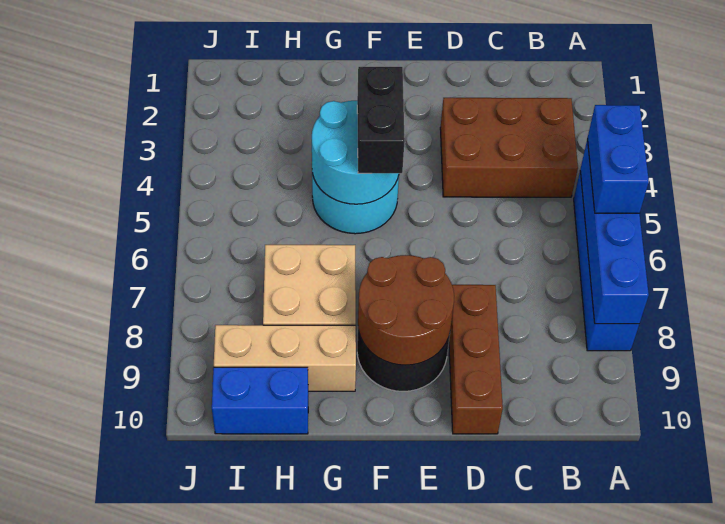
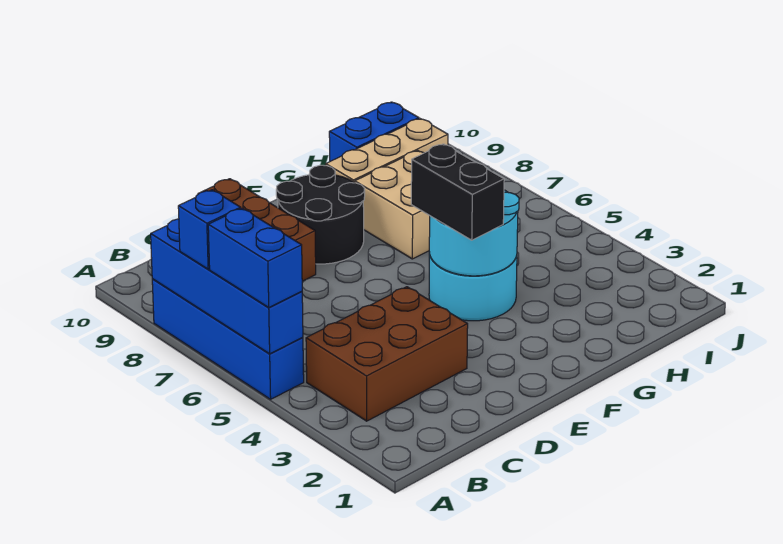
none -> blue brick A7 level 3
brown round brick E8:F9 level 2 -> none

